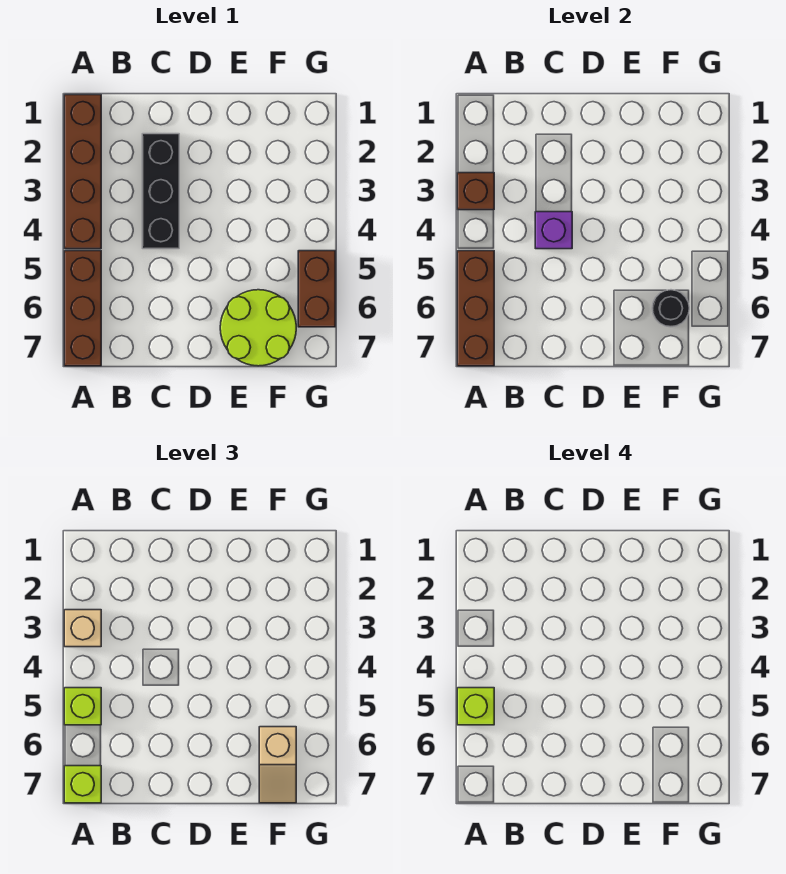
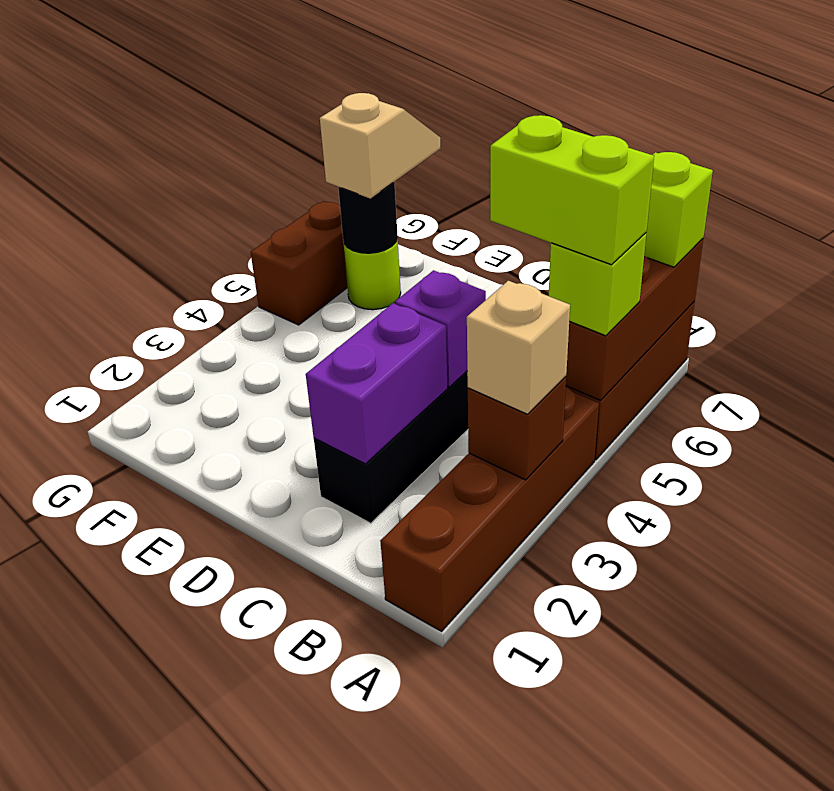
lime brick A5 level 4 -> lime brick A5:B5 level 4
none -> purple brick C2:C3 level 2
lime round brick E6:F7 level 1 -> lime round brick F6 level 1

